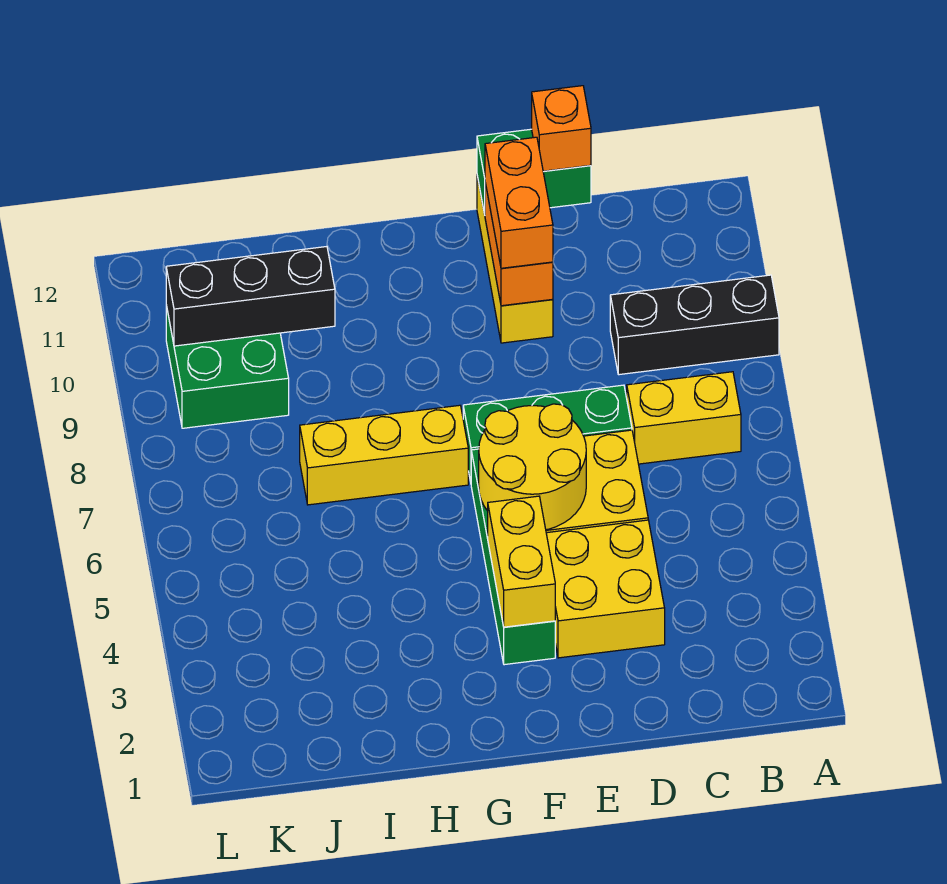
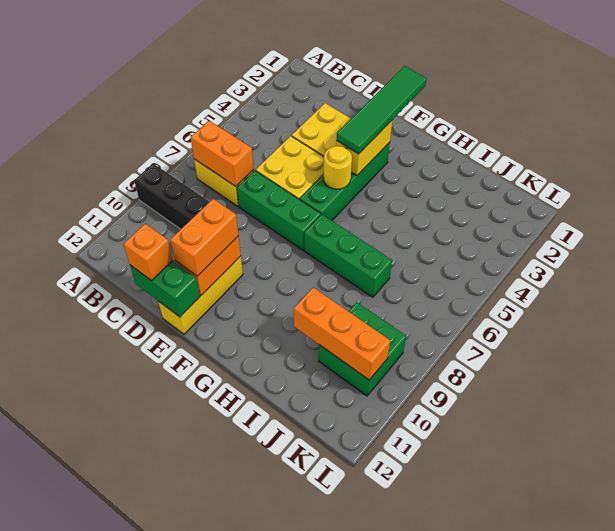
none -> orange brick B7:C7 level 2
yellow round brick E5:F6 level 2 -> yellow round brick F5 level 2
none -> green tile F1:F4 level 3
yellow brick G7:I7 level 1 -> green brick G7:I7 level 1
black brick I10:K10 level 2 -> orange brick I10:K10 level 2

